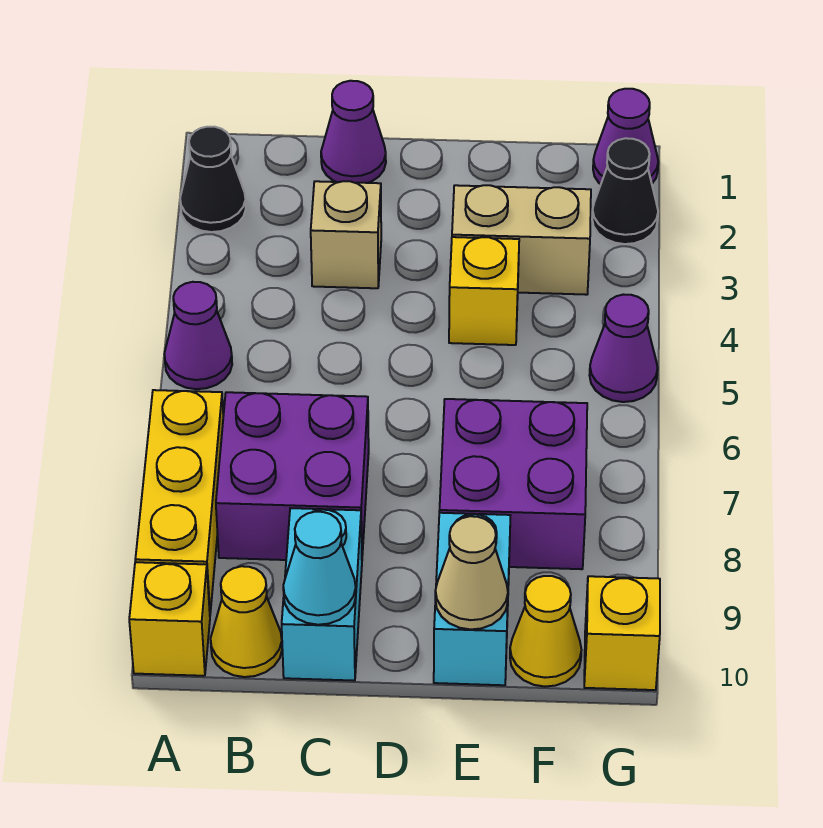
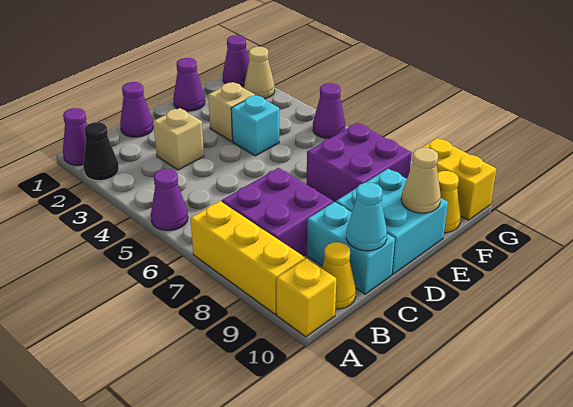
none -> purple cone A1 level 1
none -> purple cone E1 level 1
tan brick E3:F3 level 1 -> tan brick E3 level 1
yellow brick E4 level 1 -> cyan brick E4 level 1
cyan brick E9:E10 level 1 -> cyan brick D9:E10 level 1
black cone G2 level 1 -> tan cone G2 level 1
yellow brick G10 level 1 -> yellow brick G9:G10 level 1

